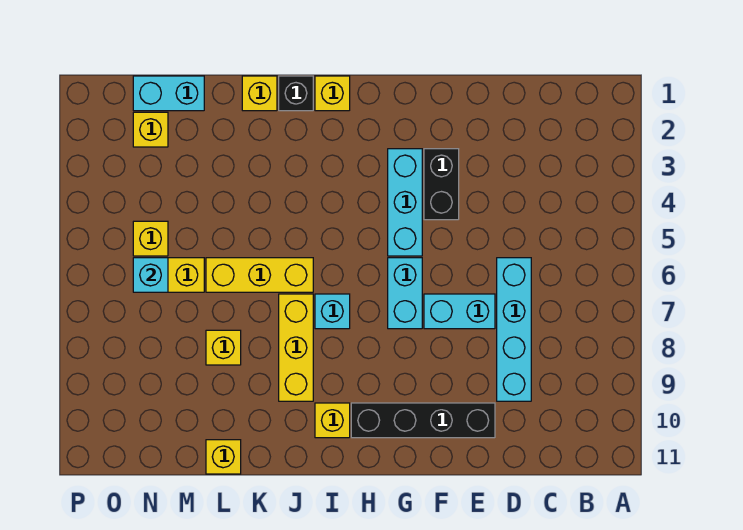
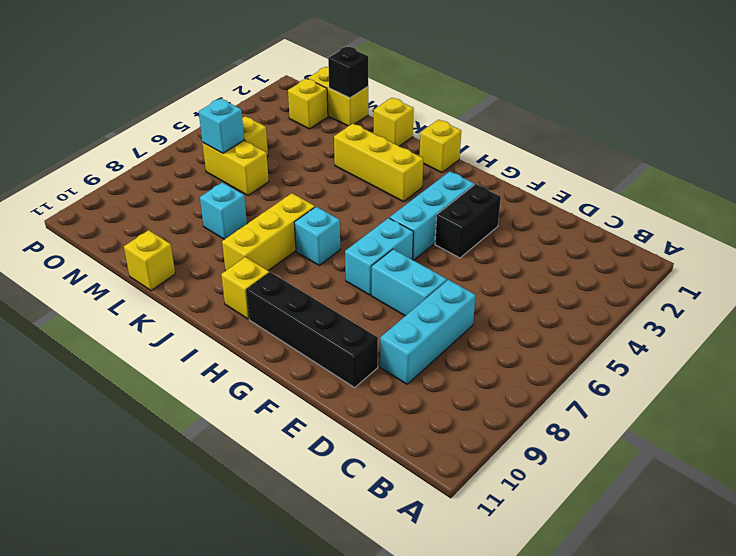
cyan brick D6:D9 level 1 -> cyan brick D7:D9 level 1
black brick J1 level 1 -> black brick M1 level 2
yellow brick J6:L6 level 1 -> yellow brick I3:K3 level 1
yellow brick L8 level 1 -> cyan brick L8 level 1
cyan brick M1:N1 level 1 -> yellow brick M1:N1 level 1

